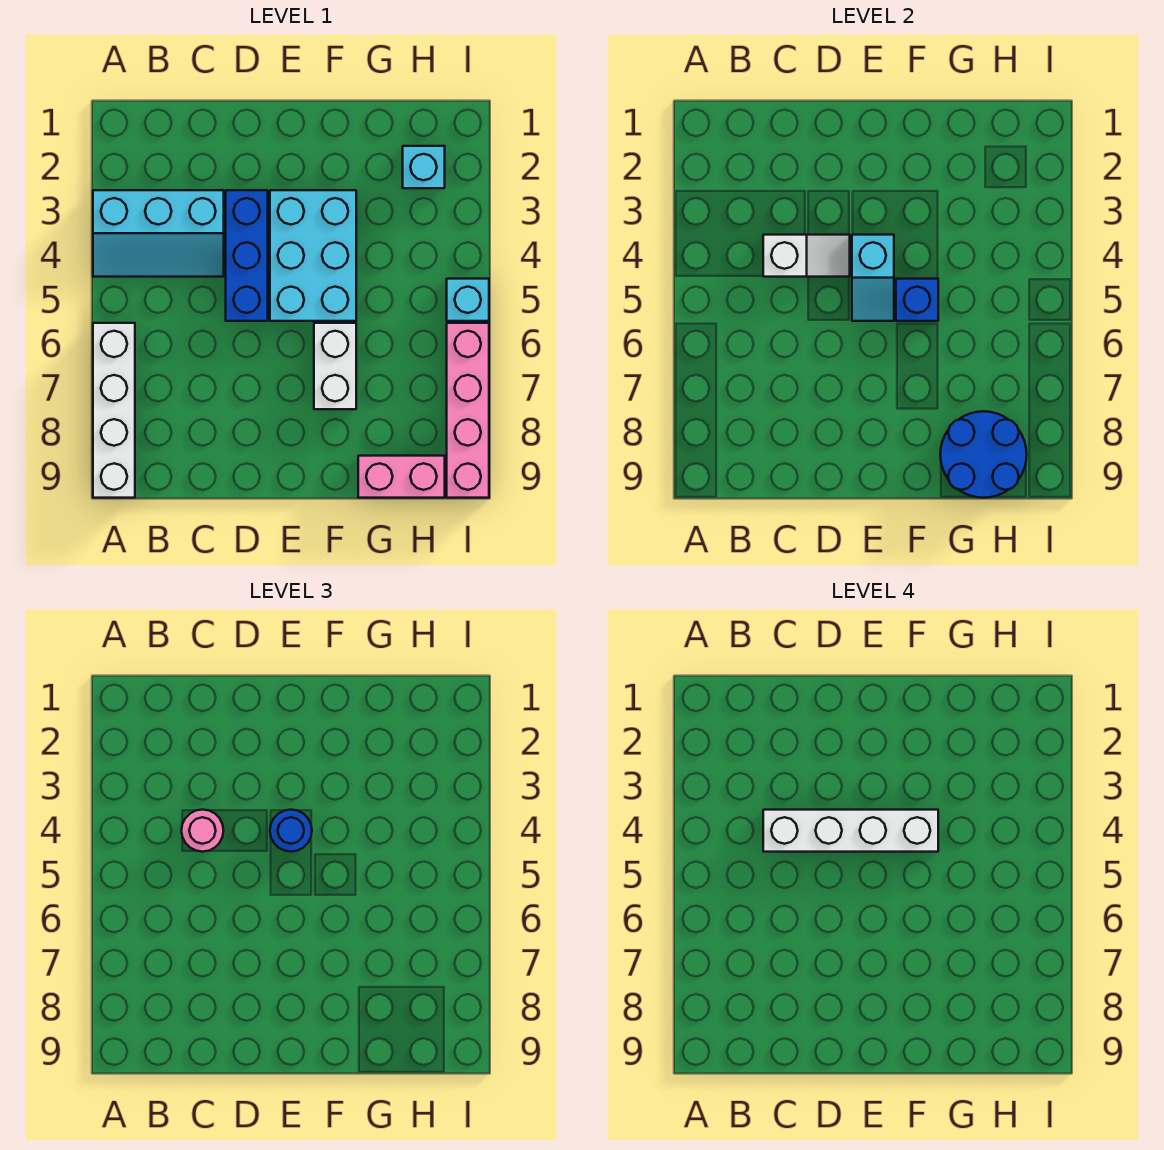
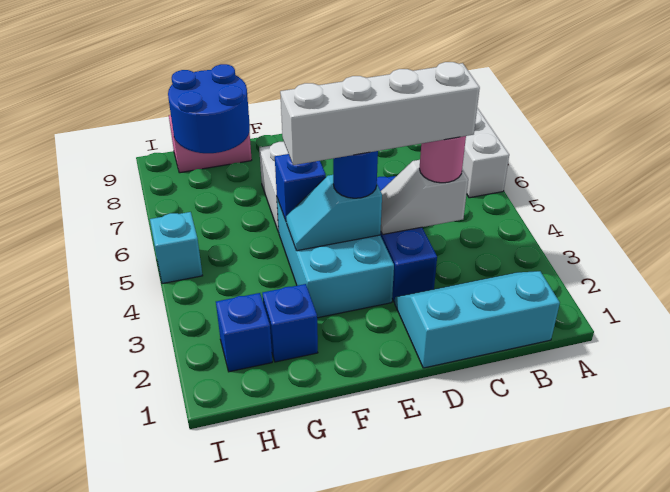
cyan slope A3:C4 level 1 top 3 -> cyan slope B1:D2 level 1 top 1
cyan slope E4:E5 level 2 top 4 -> cyan slope E4:F4 level 2 top E
none -> blue brick G2 level 1
cyan brick H2 level 1 -> blue brick H2 level 1
pink brick I6:I9 level 1 -> none

